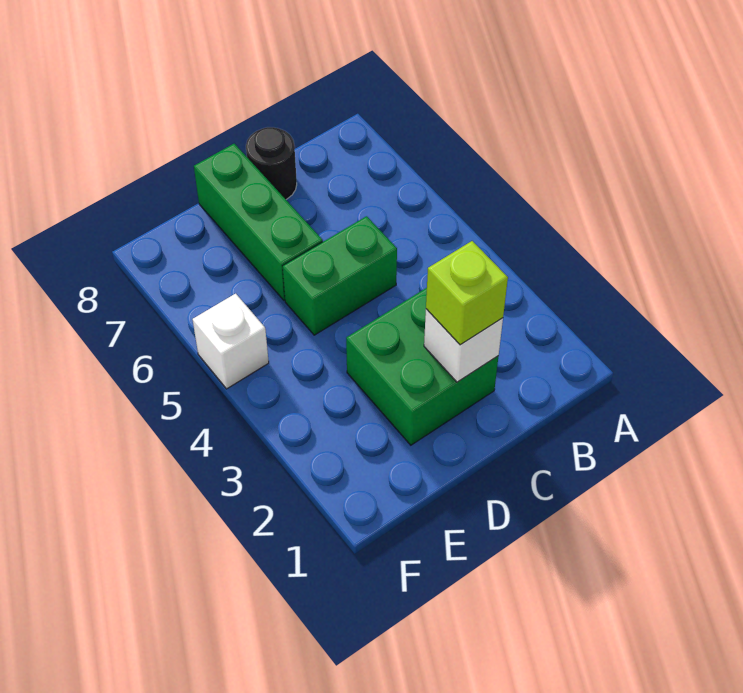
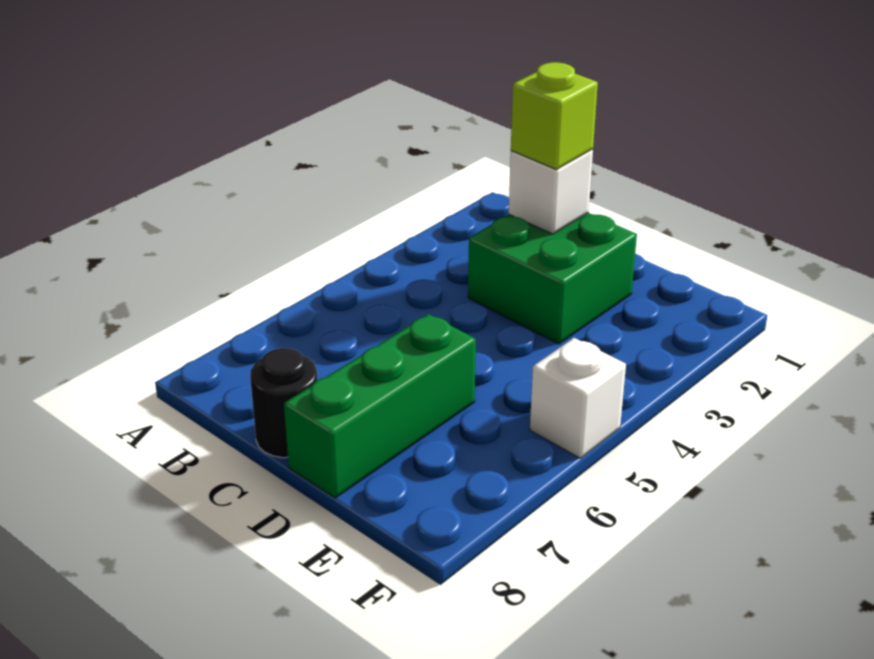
green brick C5:D5 level 1 -> none

